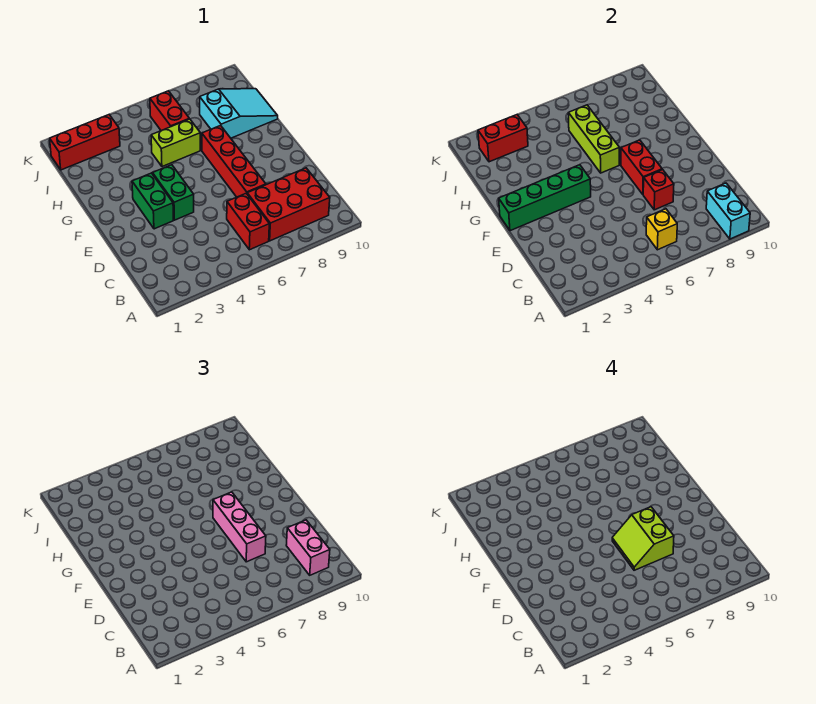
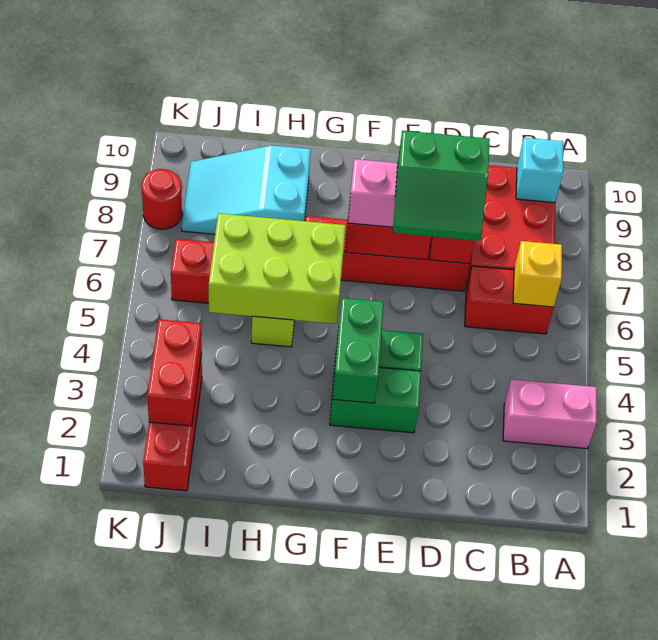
cyan brick A9:B9 level 2 -> cyan brick B9 level 2
pink brick B9:C9 level 3 -> pink brick A3:B3 level 1
lime slope D6:E7 level 4 top 7 -> green slope D6:E7 level 4 top 7
green brick F1:F4 level 2 -> green brick F3:F4 level 2
lime brick G6:I6 level 2 -> lime brick G5:I6 level 2
cyan slope H8:I10 level 1 top 8 -> cyan slope H8:J9 level 1 top H
none -> red round brick K8 level 1

